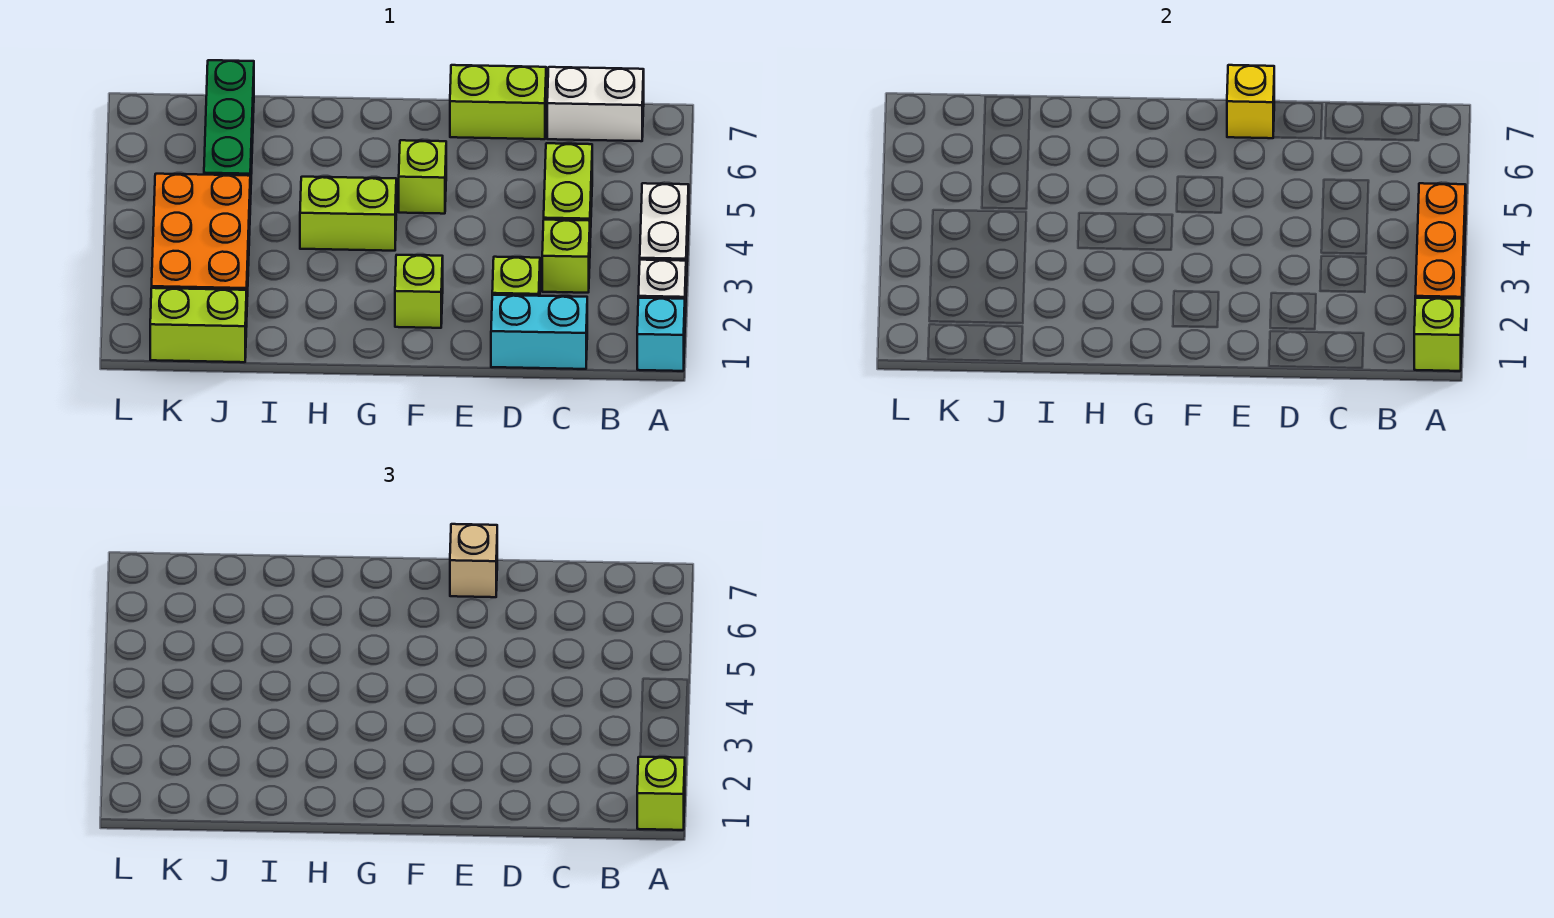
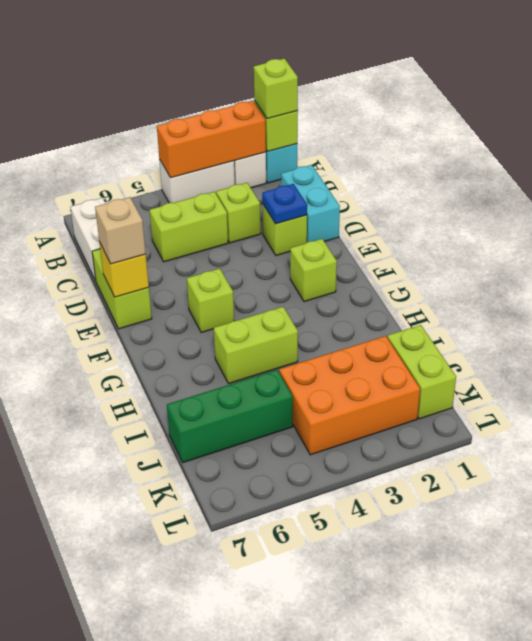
none -> blue plate D2 level 2
lime brick G4:H4 level 1 -> lime brick H4:H5 level 1

